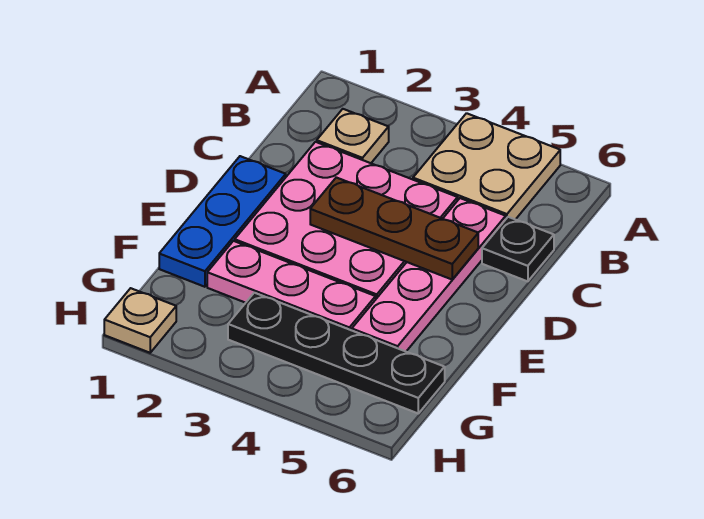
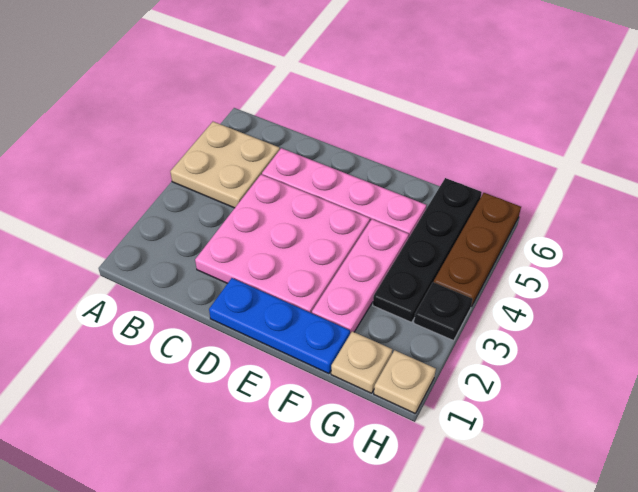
tan plate B2 level 1 -> tan plate G1 level 1
black plate C6 level 1 -> black plate H3 level 1
brown plate D3:D5 level 2 -> brown plate H4:H6 level 1

